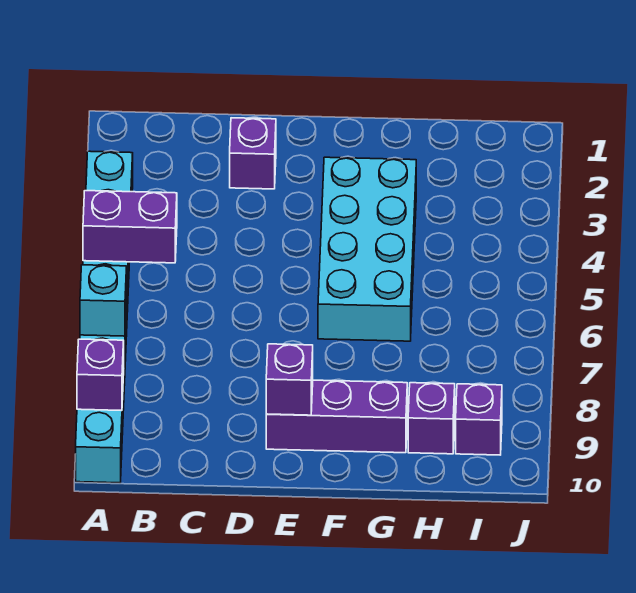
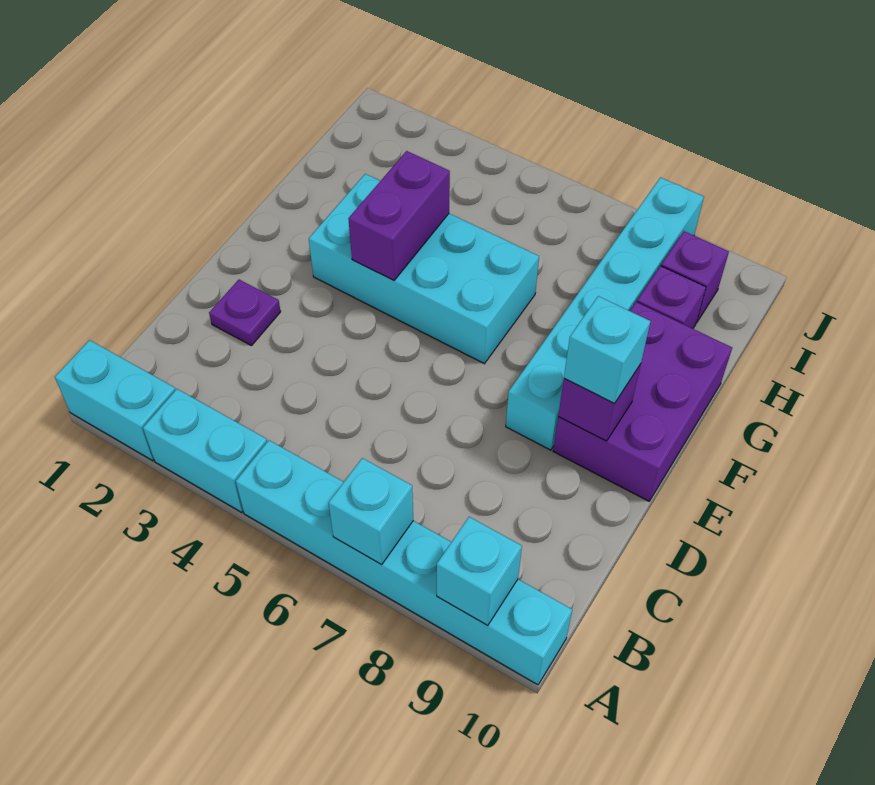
none -> cyan brick A1:A2 level 1
purple brick A5:B5 level 2 -> purple brick F4:G4 level 2
purple brick A9 level 2 -> cyan brick A9 level 2
purple brick D2 level 1 -> purple plate D2 level 1
none -> cyan brick E8:J8 level 1
purple brick E9:G9 level 1 -> purple brick E9:G10 level 1
none -> cyan brick E9 level 3

